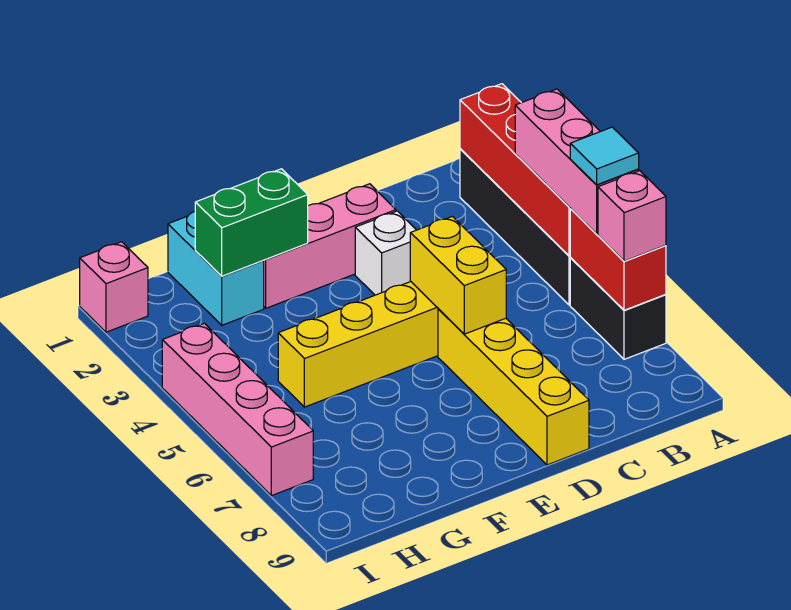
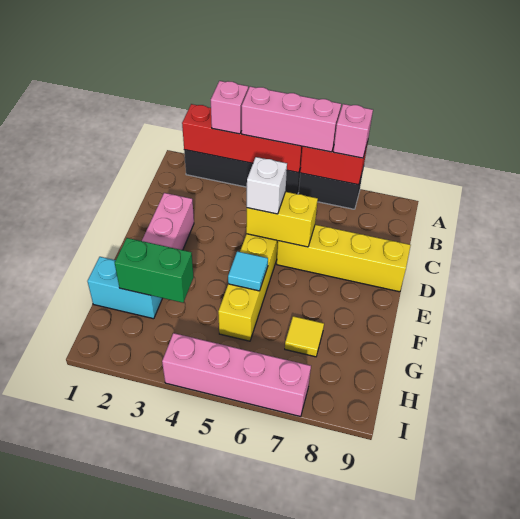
cyan tile A6 level 4 -> cyan tile F5 level 2
white brick D3 level 1 -> white brick D5 level 3
green brick F2:G2 level 2 -> green brick G2:G3 level 2
none -> yellow tile G7 level 1
pink brick I1 level 1 -> pink brick A3 level 3

